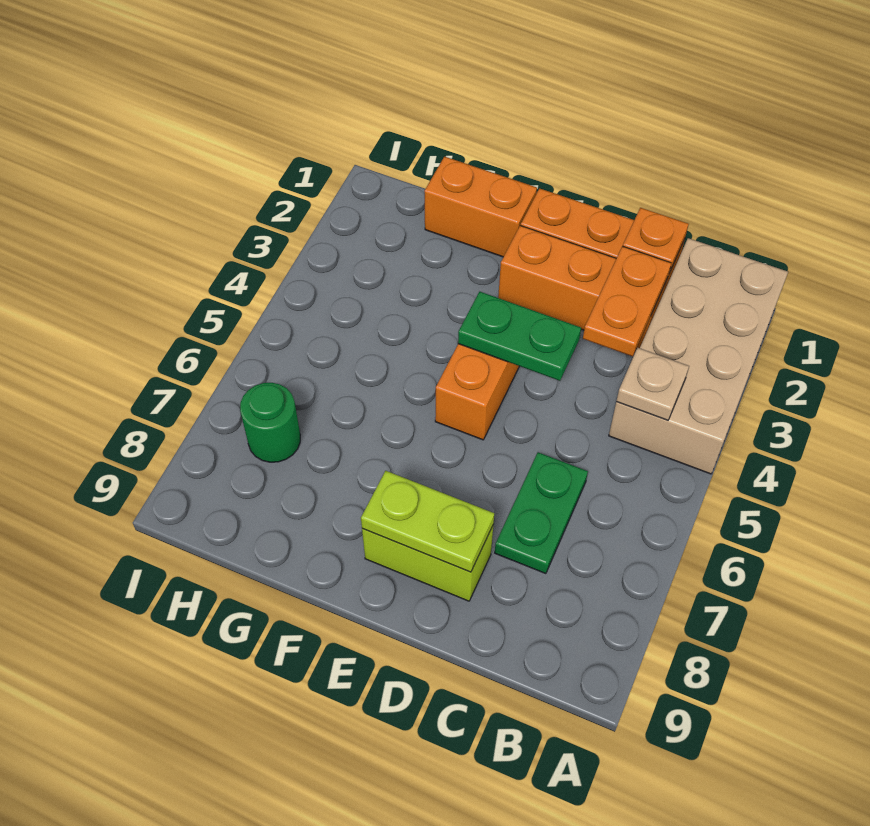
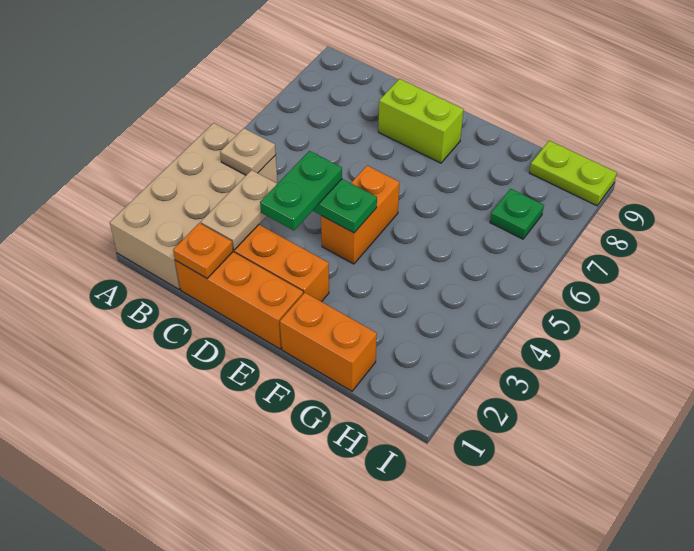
orange plate C2:C3 level 2 -> tan plate C2:C3 level 2
green plate C6:C7 level 1 -> green plate D3:D4 level 3
lime plate D8:E8 level 2 -> lime plate H9:I9 level 1
green round brick H7 level 1 -> green plate H7 level 1

